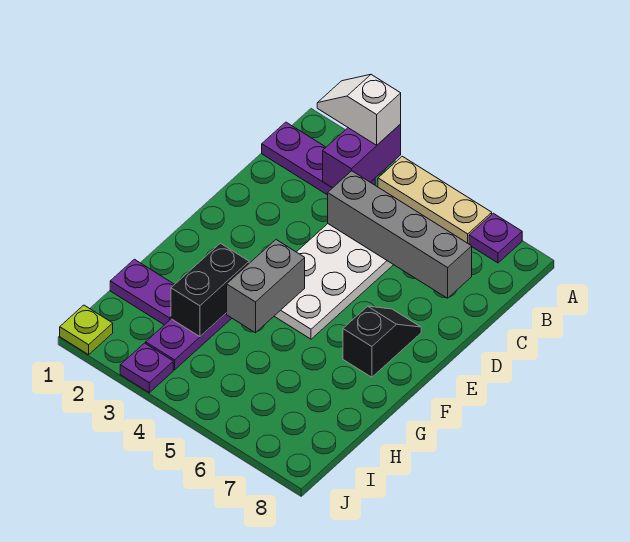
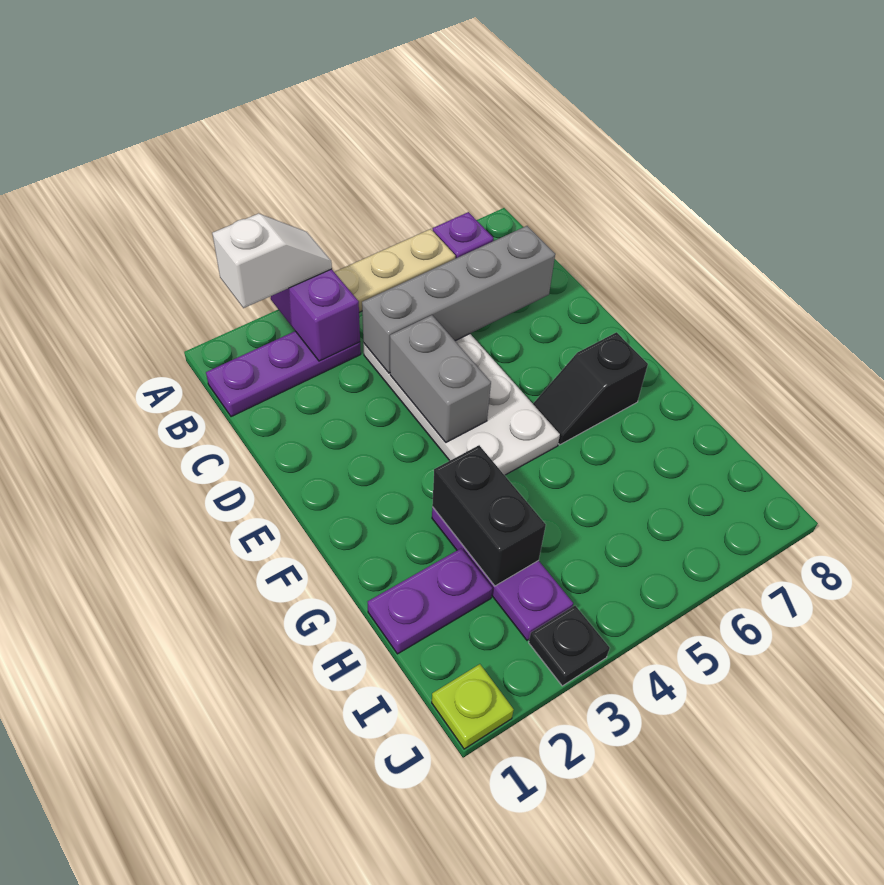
white slope A2:A3 level 3 top 3 -> white slope A2:A3 level 3 top 2
black slope E7:F7 level 1 top F -> black slope F6:F7 level 1 top 7
grey brick F4:G4 level 2 -> grey brick D4:E4 level 2
purple plate J3 level 1 -> black plate J3 level 1

